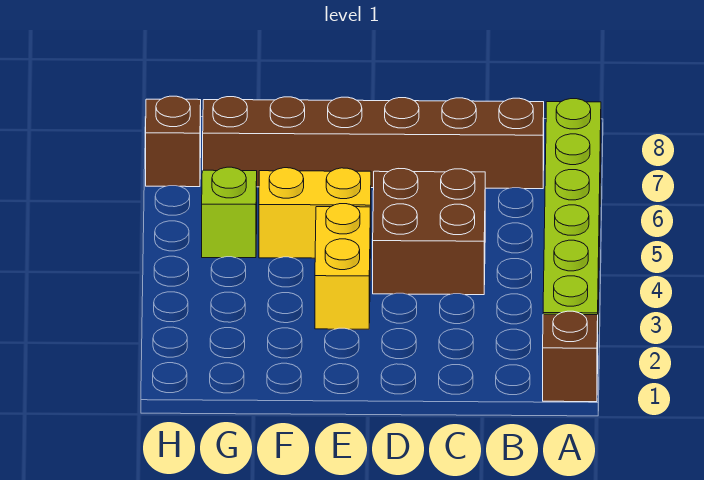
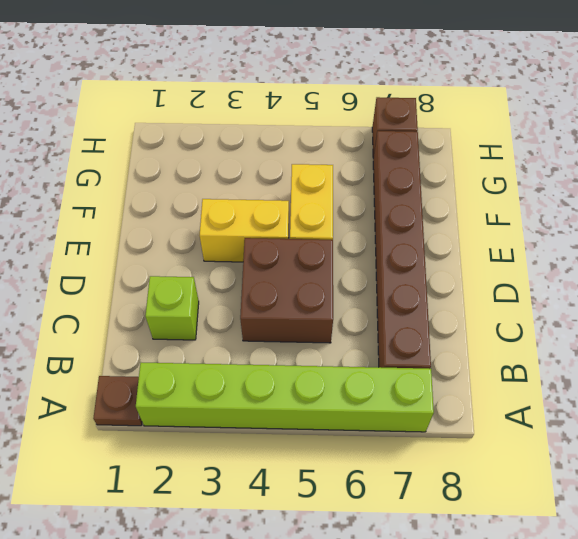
brown brick A1 level 1 -> brown plate A1 level 1
lime brick G5 level 1 -> lime brick C2 level 1

